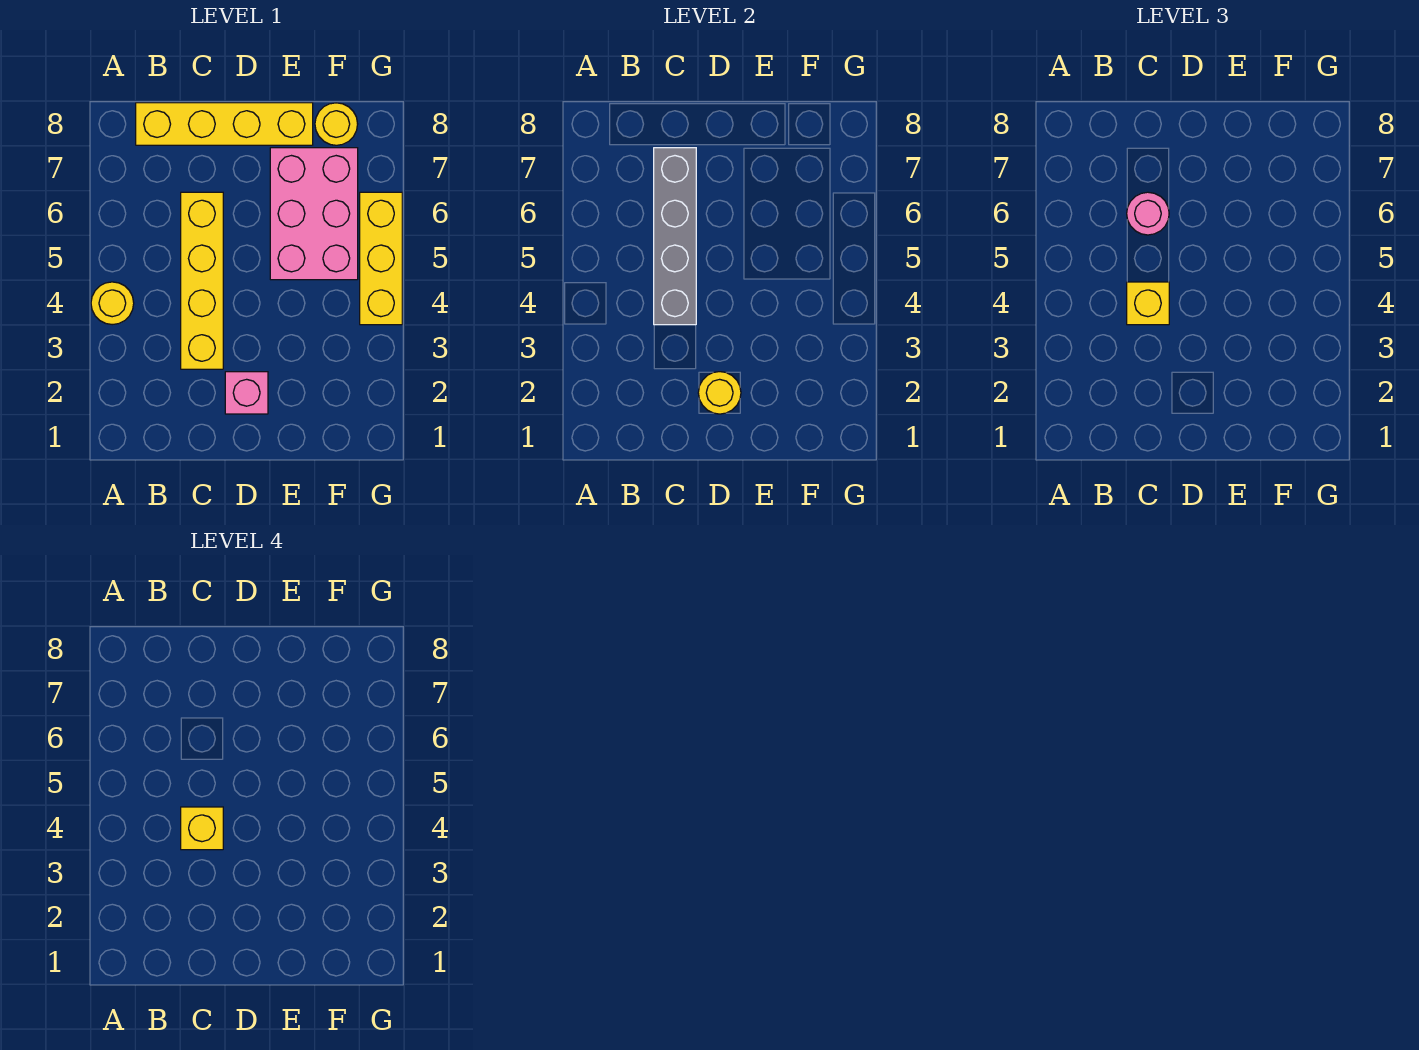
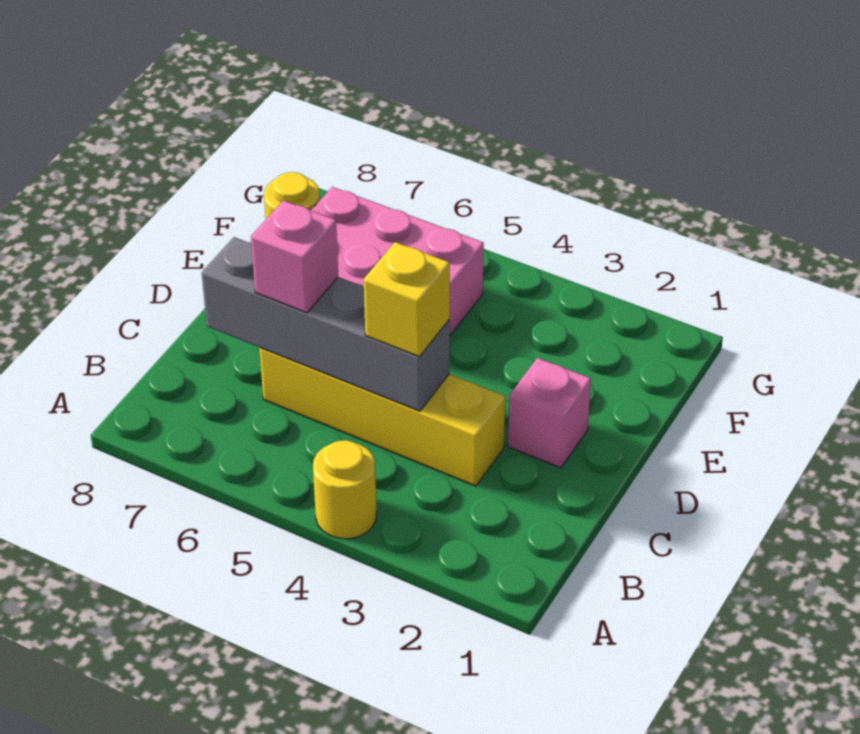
yellow brick B8:E8 level 1 -> none
yellow brick C4 level 4 -> none
pink round brick C6 level 3 -> pink brick C6 level 3
yellow round brick D2 level 2 -> none
yellow brick G4:G6 level 1 -> none

